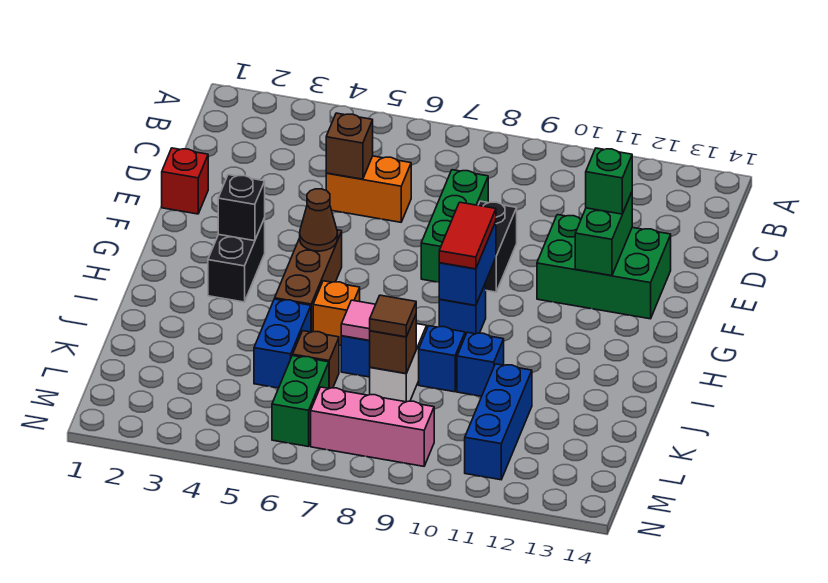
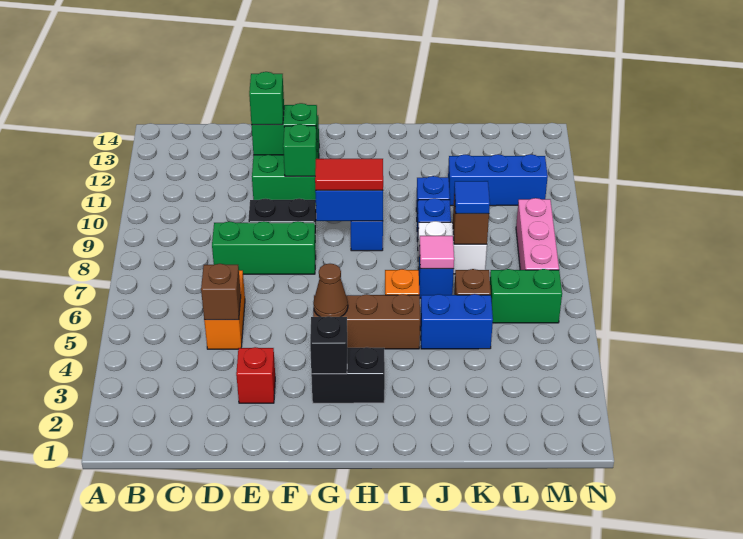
red brick E1 level 1 -> red brick E3 level 1
none -> green brick F11 level 2
brown tile K8 level 3 -> blue tile K8 level 3

